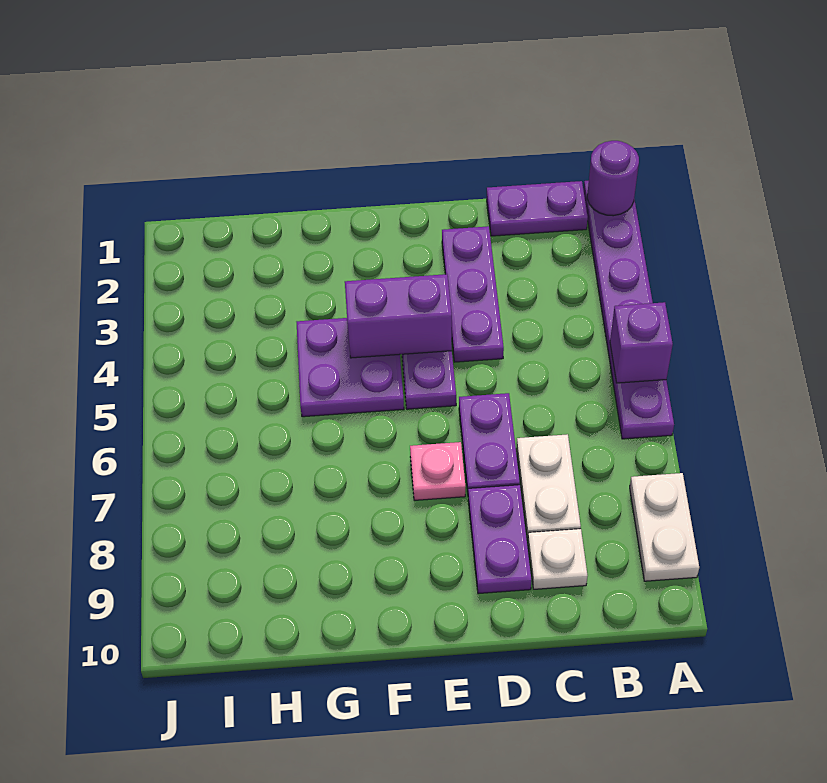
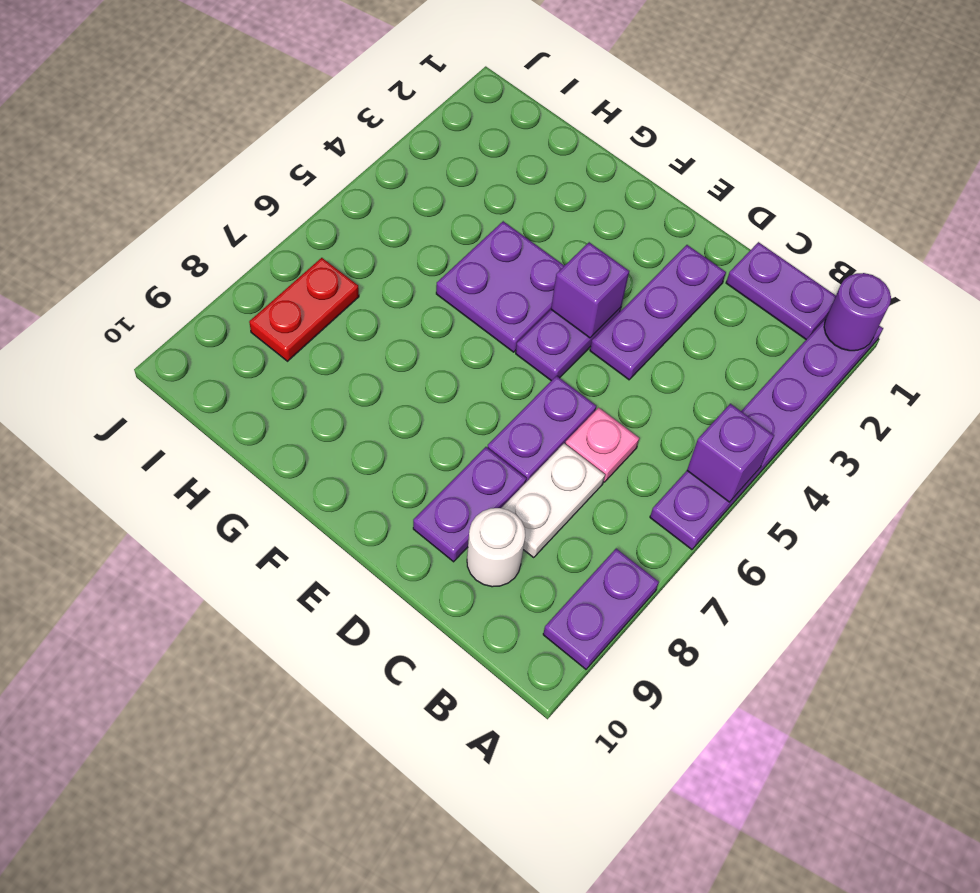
white plate A8:A9 level 1 -> purple plate A8:A9 level 1
white plate C9 level 1 -> white round brick C9 level 1
purple brick E4:F4 level 2 -> purple brick E4 level 2
pink plate E7 level 1 -> pink plate C6 level 1
none -> red plate I7:I8 level 1

